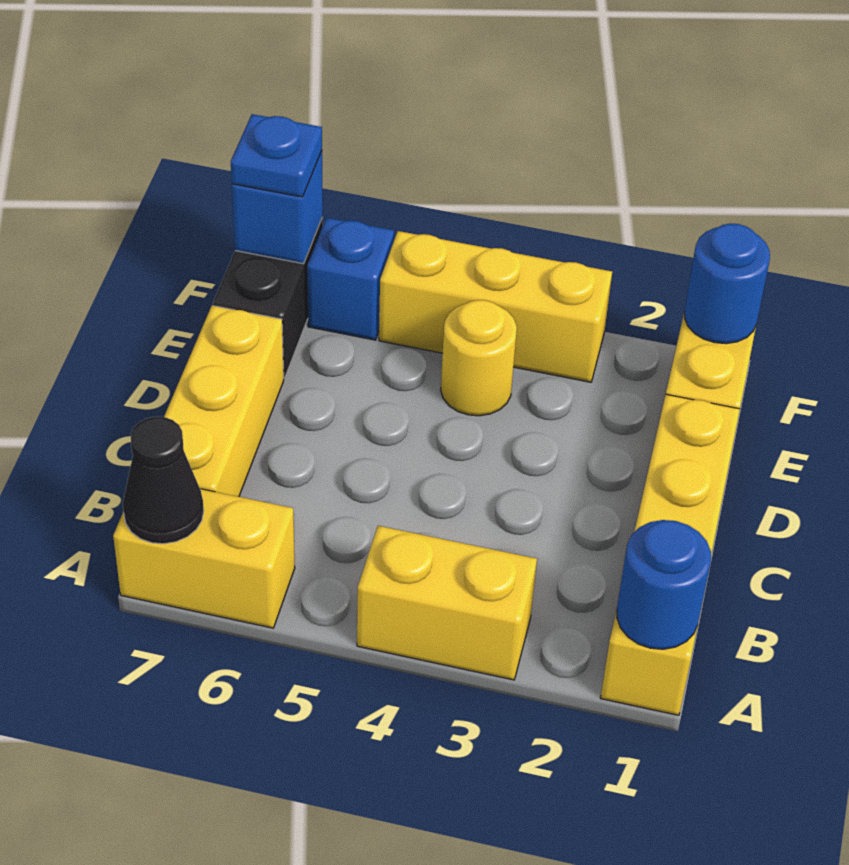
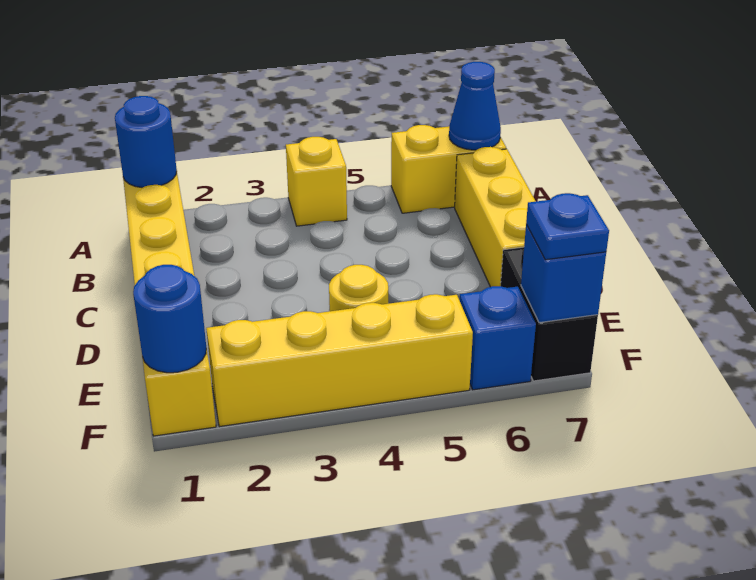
yellow brick A3:A4 level 1 -> yellow brick A4 level 1
black cone A7 level 2 -> blue cone A7 level 2
yellow brick F3:F5 level 1 -> yellow brick F2:F5 level 1

